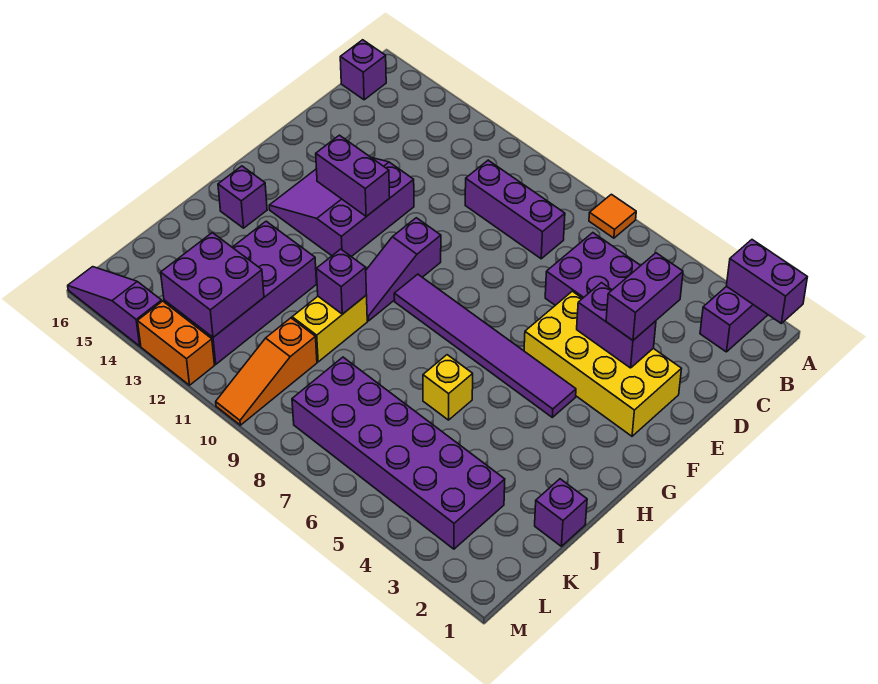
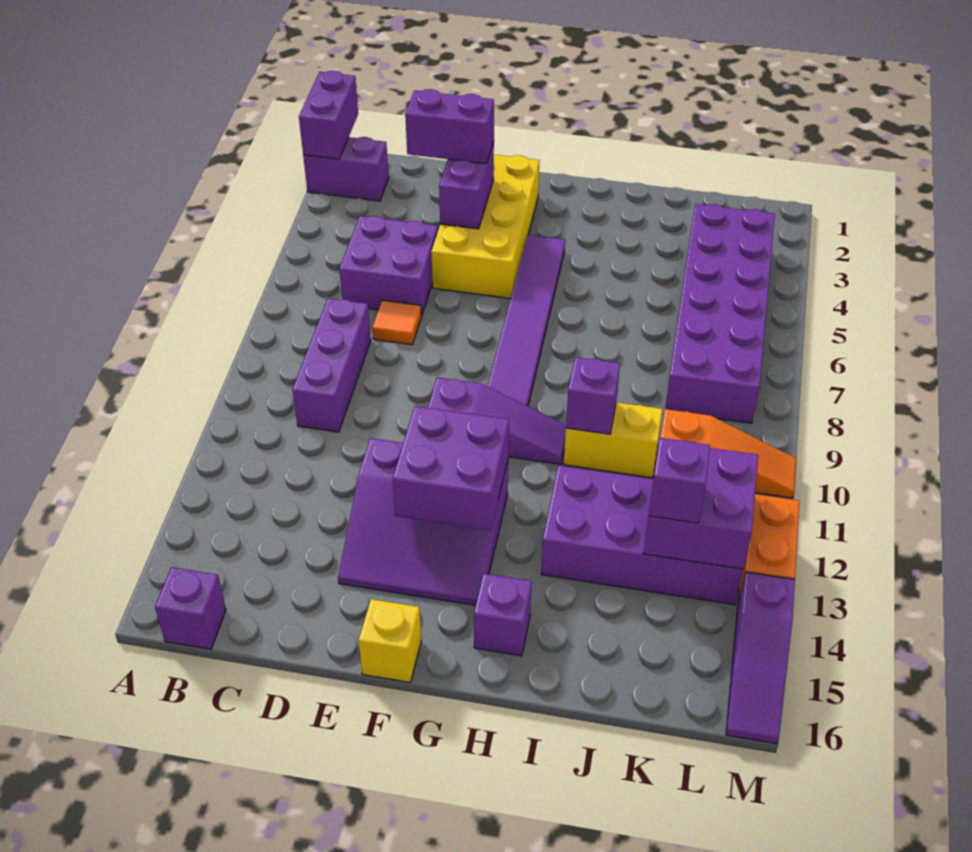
orange tile A7 level 1 -> orange tile D7 level 1
purple brick F12:F13 level 2 -> purple brick F12:G13 level 2
yellow brick I6 level 1 -> yellow brick F16 level 1
purple brick J1 level 1 -> purple brick K13 level 3

